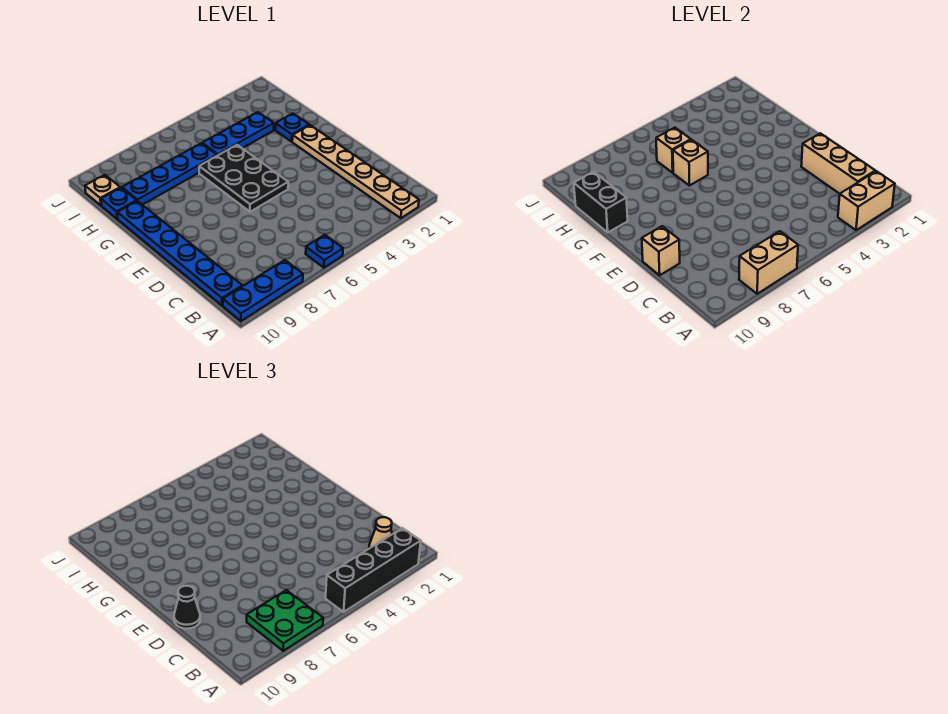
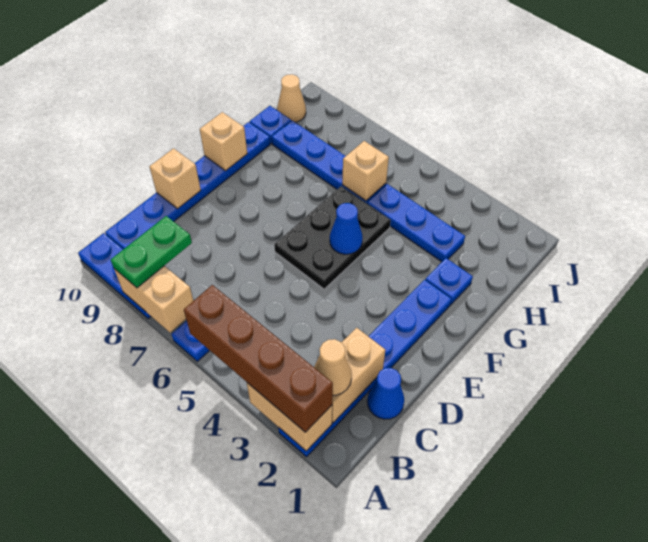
tan plate A2:F2 level 1 -> blue plate A2:F2 level 1
black brick A2:A5 level 3 -> brown brick A2:A5 level 3
green plate A7:B8 level 3 -> green plate A8:B8 level 3
tan brick B2:D2 level 2 -> tan brick B2:C2 level 2
none -> blue cone C1 level 1
black cone D10 level 3 -> none
none -> blue cone F5 level 2
tan brick G6 level 2 -> tan brick F10 level 2
black brick G10:H10 level 2 -> none
tan plate I10 level 1 -> tan cone I10 level 1

